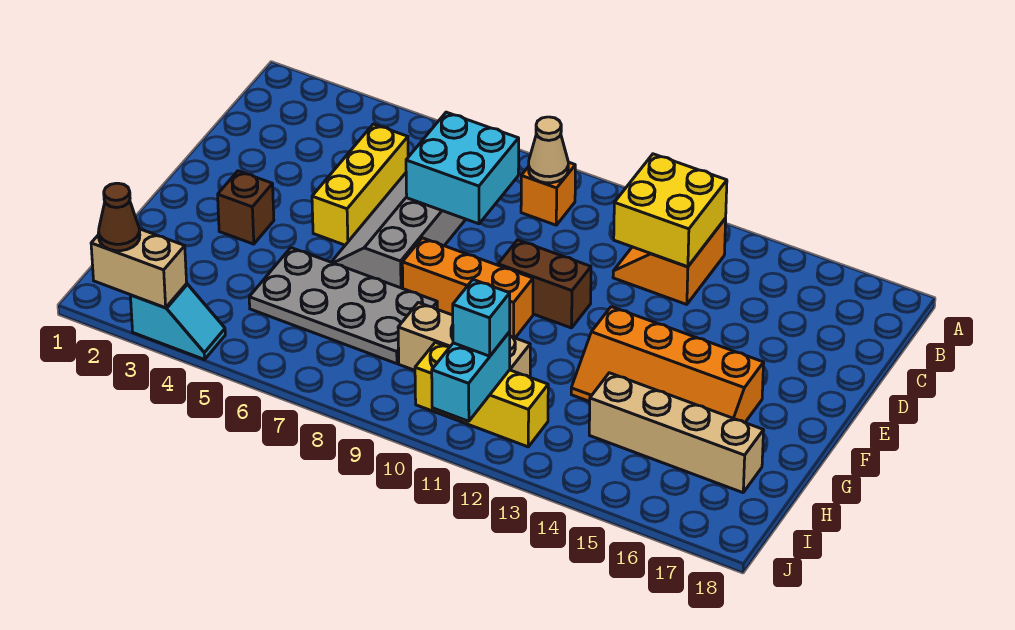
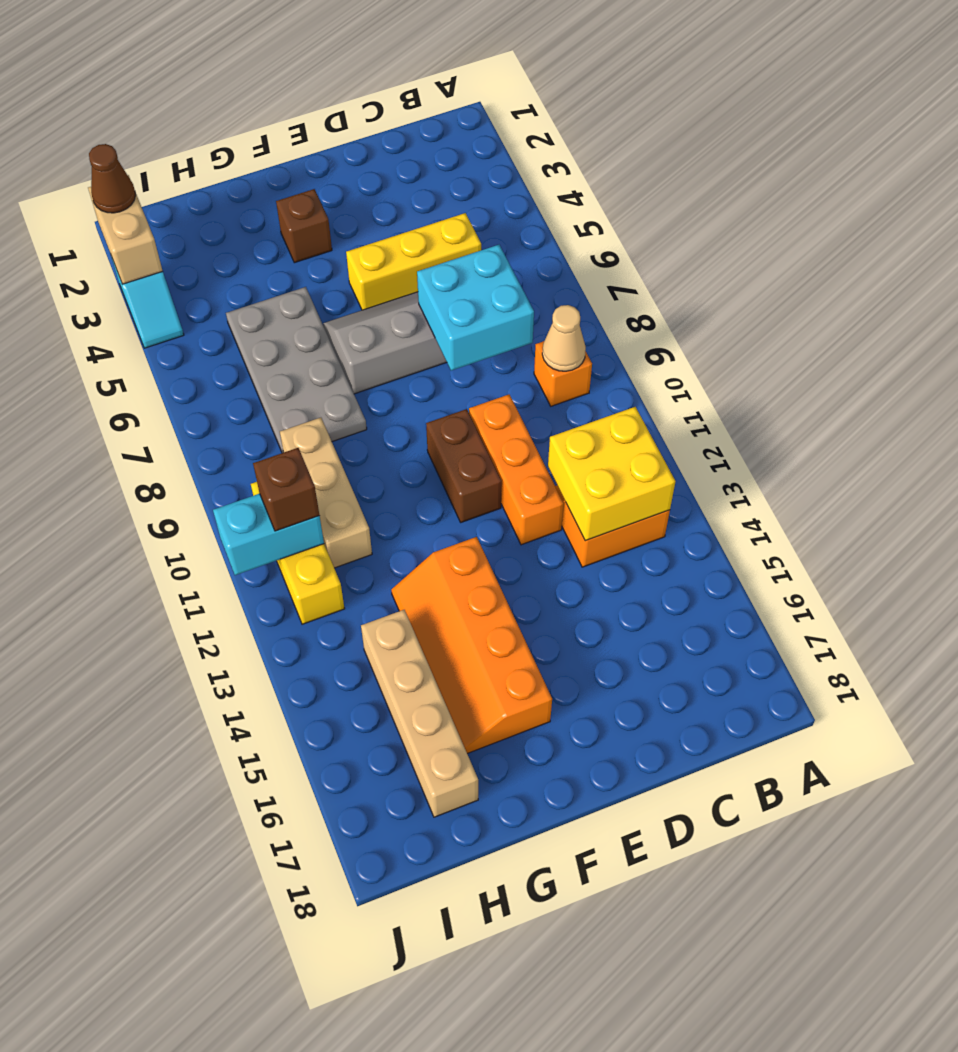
orange brick F8:F10 level 1 -> orange brick D10:D12 level 1
cyan brick I11 level 3 -> brown brick I11 level 3

